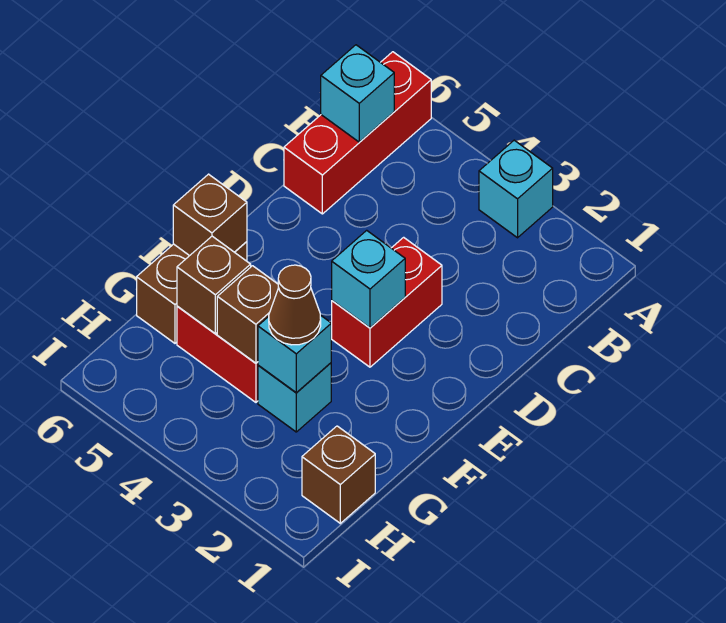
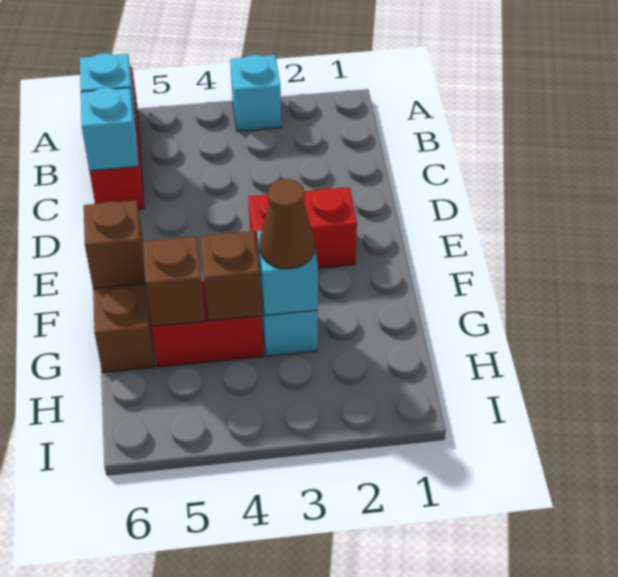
red brick D3:E3 level 1 -> red brick E2:E3 level 1
cyan brick E3 level 2 -> cyan brick C6 level 2
brown brick H1 level 1 -> none

